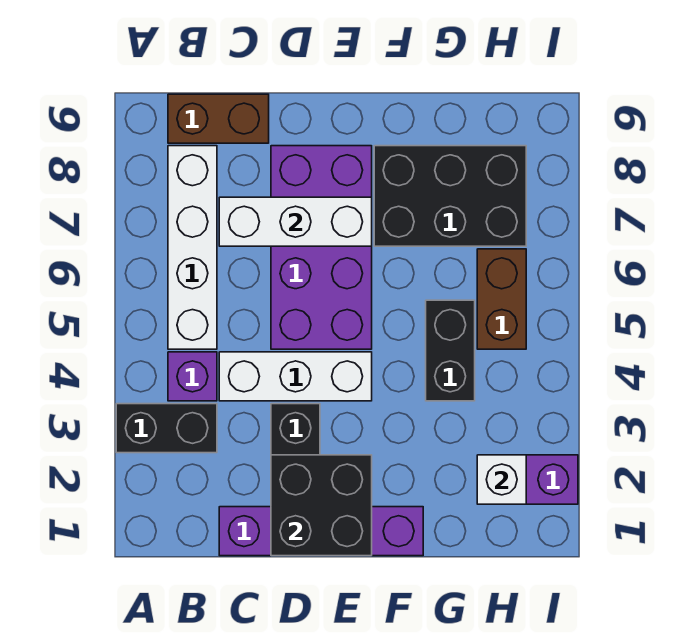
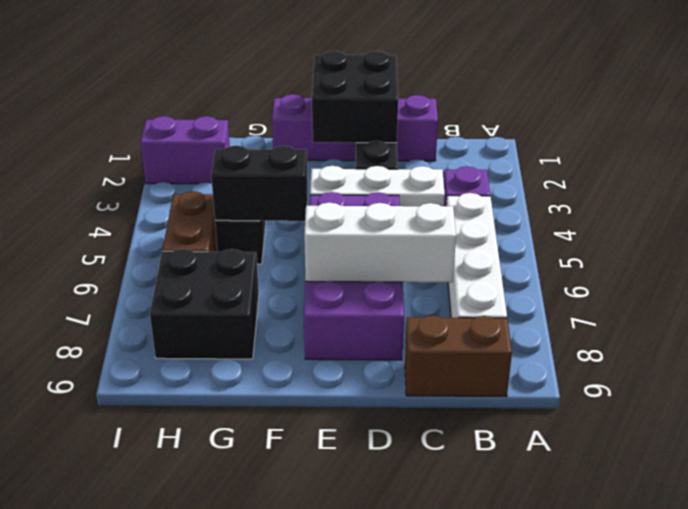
black brick A3:B3 level 1 -> black brick F5:G5 level 2
black brick F7:H8 level 1 -> black brick G7:H8 level 1
white brick H2 level 2 -> none

